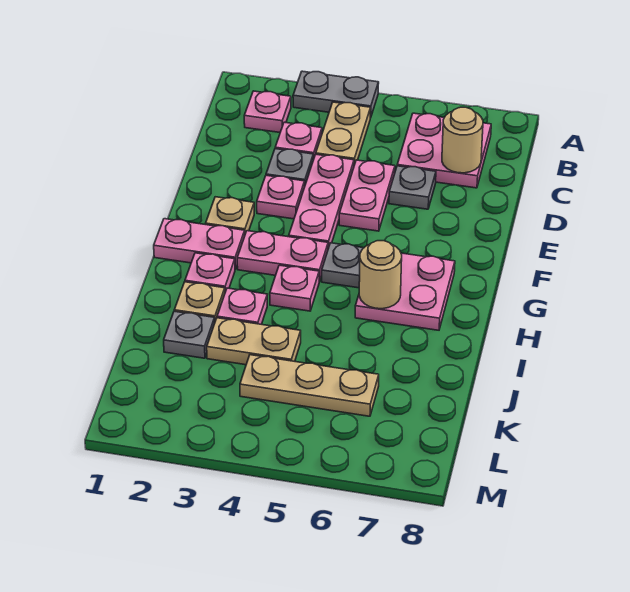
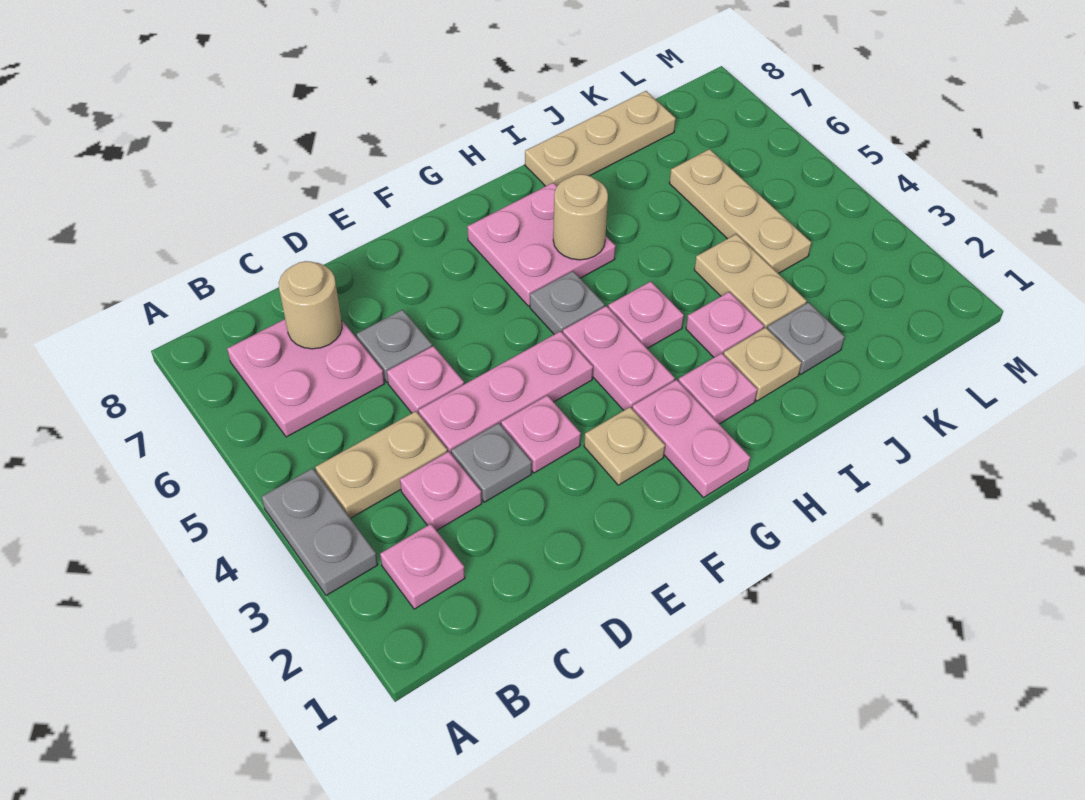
pink plate D5:E5 level 1 -> pink plate D5 level 1
none -> tan plate I8:K8 level 1

